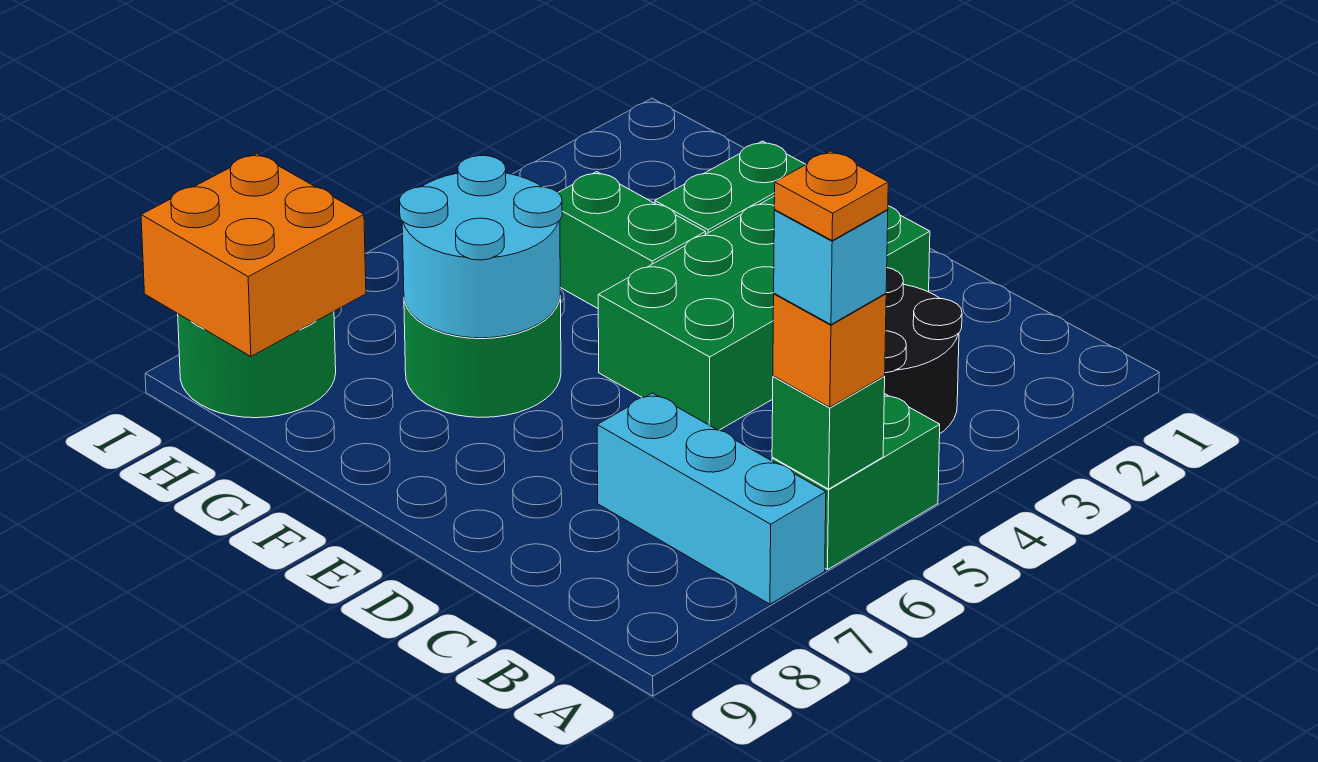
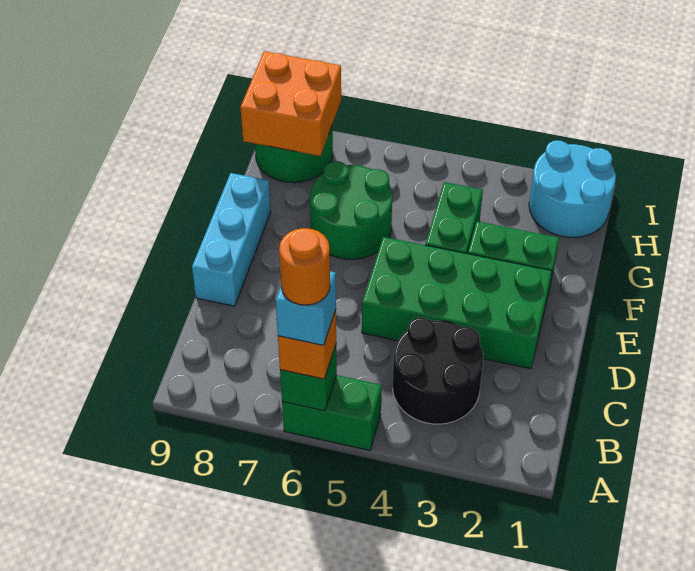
orange plate A6 level 5 -> orange round brick A6 level 5
cyan brick A7:C7 level 1 -> cyan brick D9:F9 level 1
cyan round brick F6:G7 level 2 -> cyan round brick H1:I2 level 1

